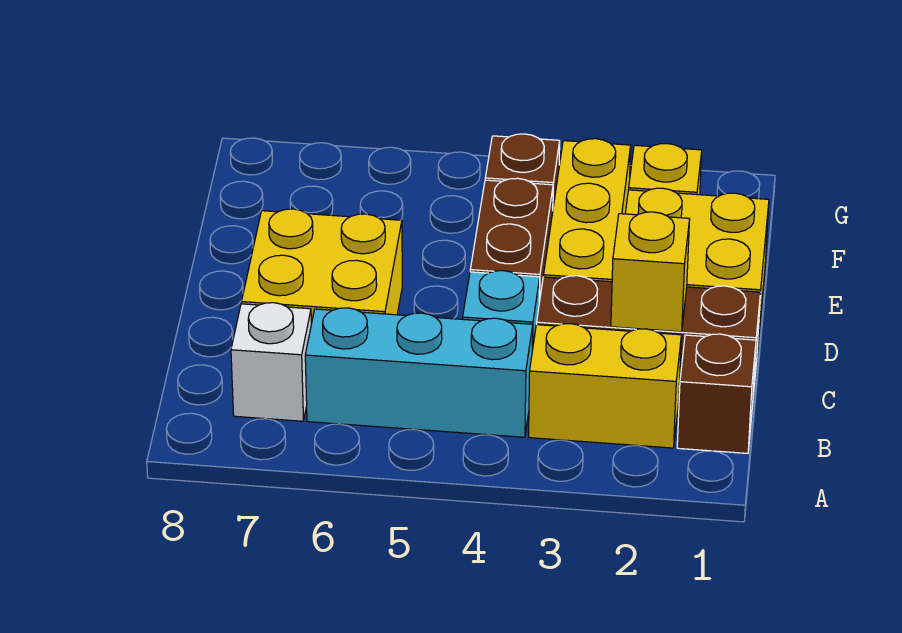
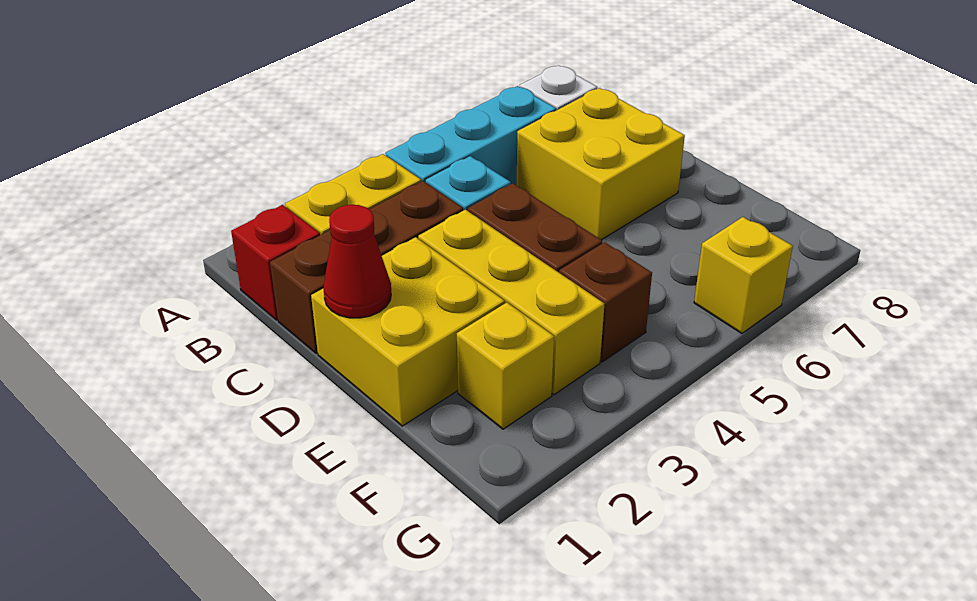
brown brick B1 level 1 -> red brick B1 level 1
yellow brick C2 level 2 -> yellow brick G6 level 1
none -> red cone D1 level 2

